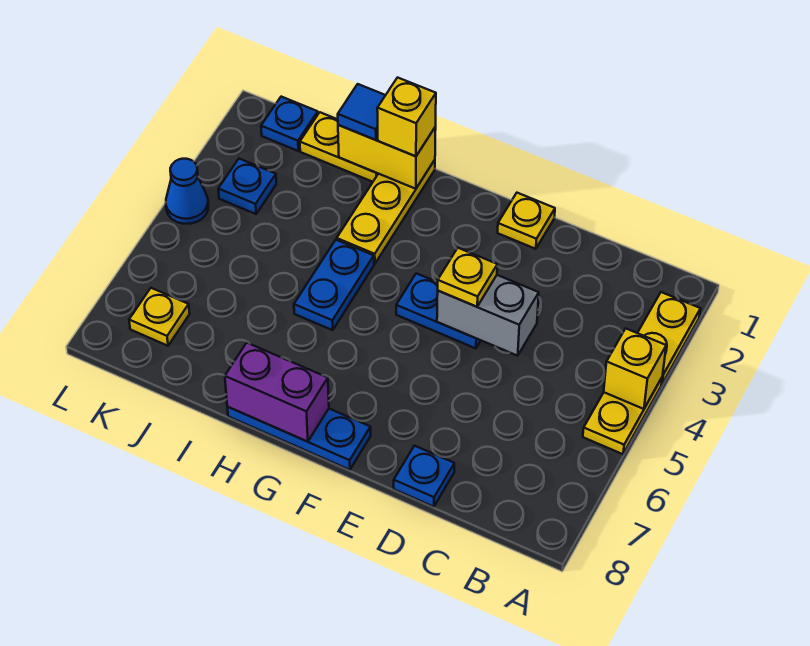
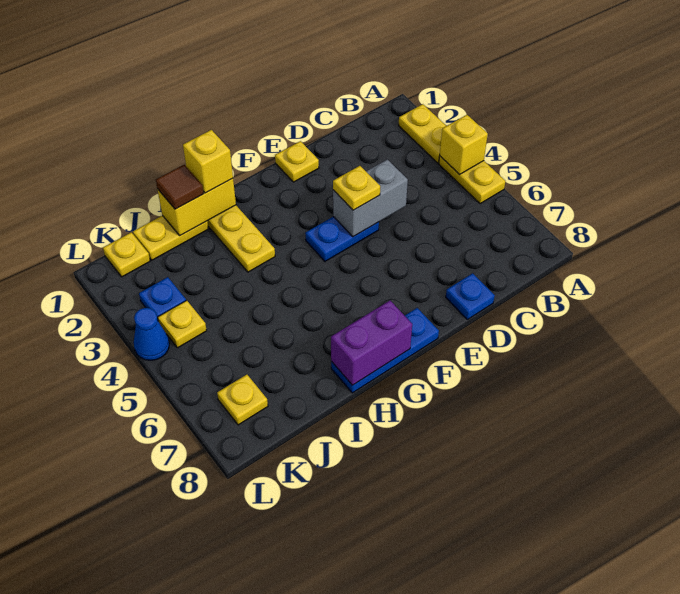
blue plate H4:H5 level 1 -> none
blue tile I1 level 3 -> brown tile I1 level 3
blue plate K1 level 1 -> yellow plate K1 level 1
none -> yellow plate K4 level 1

